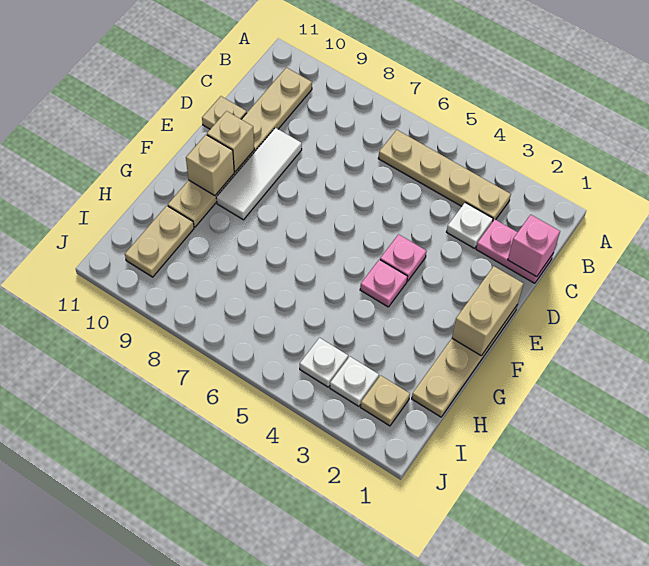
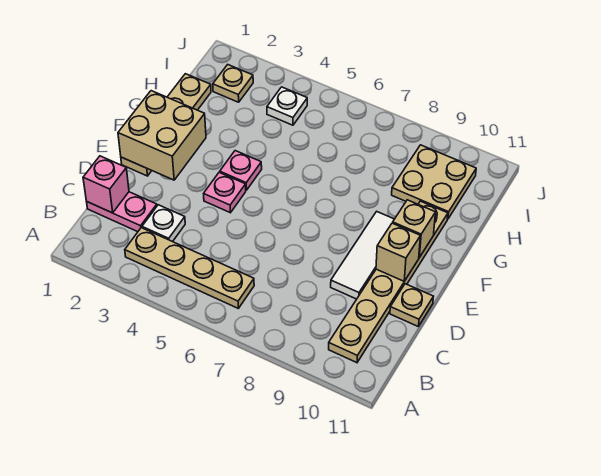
tan brick E1:F1 level 2 -> tan brick E1:F2 level 2
tan plate H10:I10 level 1 -> tan plate H9:I10 level 1
white plate I3 level 1 -> none

